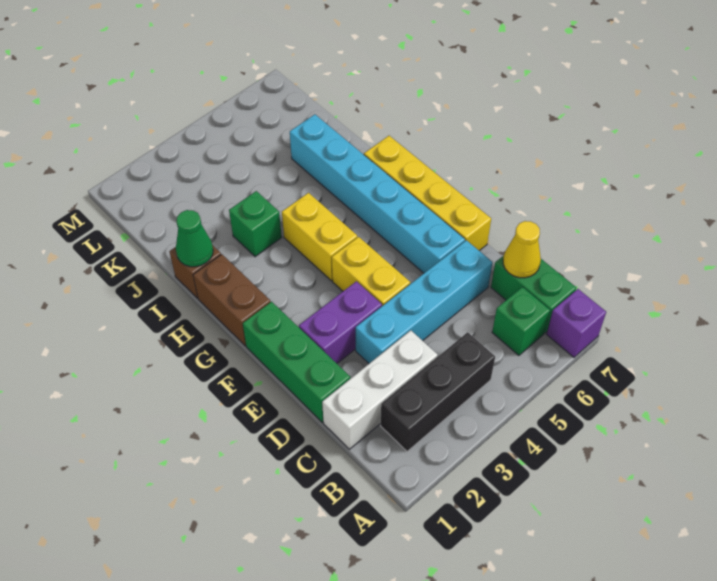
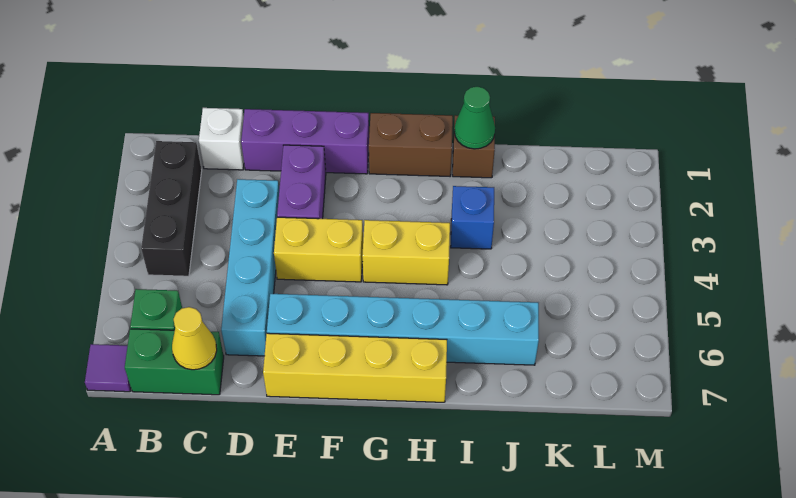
purple brick A7 level 1 -> purple tile A7 level 1
white brick C1:C3 level 1 -> white brick C1 level 1
green brick D1:F1 level 1 -> purple brick D1:F1 level 1
green brick I3 level 1 -> blue brick I3 level 1

